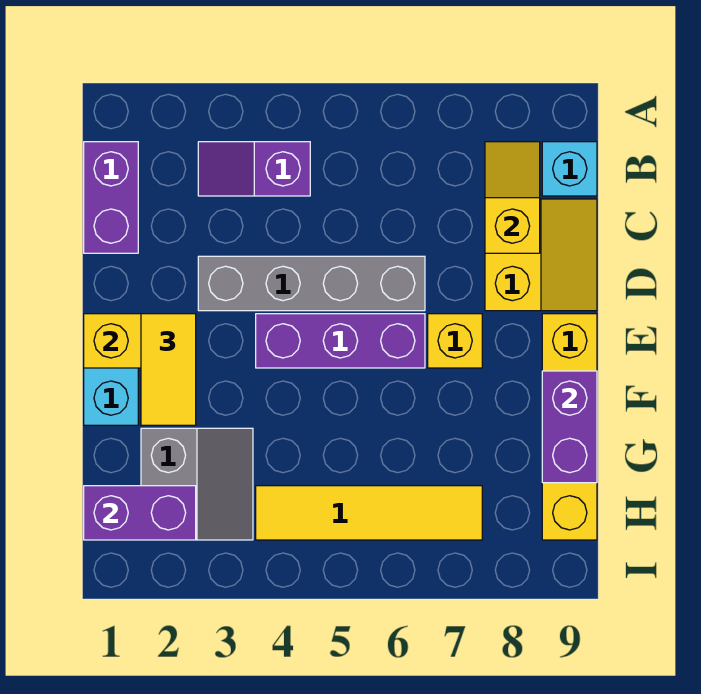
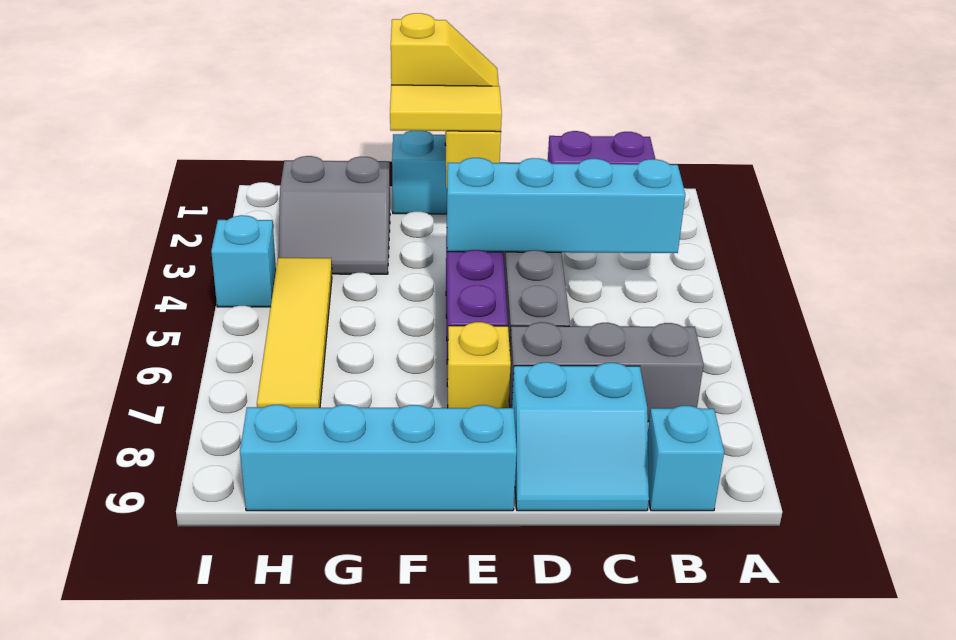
purple slope B3:B4 level 1 top 4 -> none
none -> cyan brick B4:E4 level 2
none -> grey brick B7:D7 level 1
yellow slope B8:C8 level 2 top C -> yellow slope E1:F1 level 3 top F
yellow slope C8:D9 level 1 top 8 -> cyan slope C8:D9 level 1 top 8
yellow brick E9:H9 level 1 -> cyan brick E9:H9 level 1
purple brick F9:G9 level 2 -> none
purple brick H1:H2 level 2 -> none
none -> cyan brick I4 level 1

